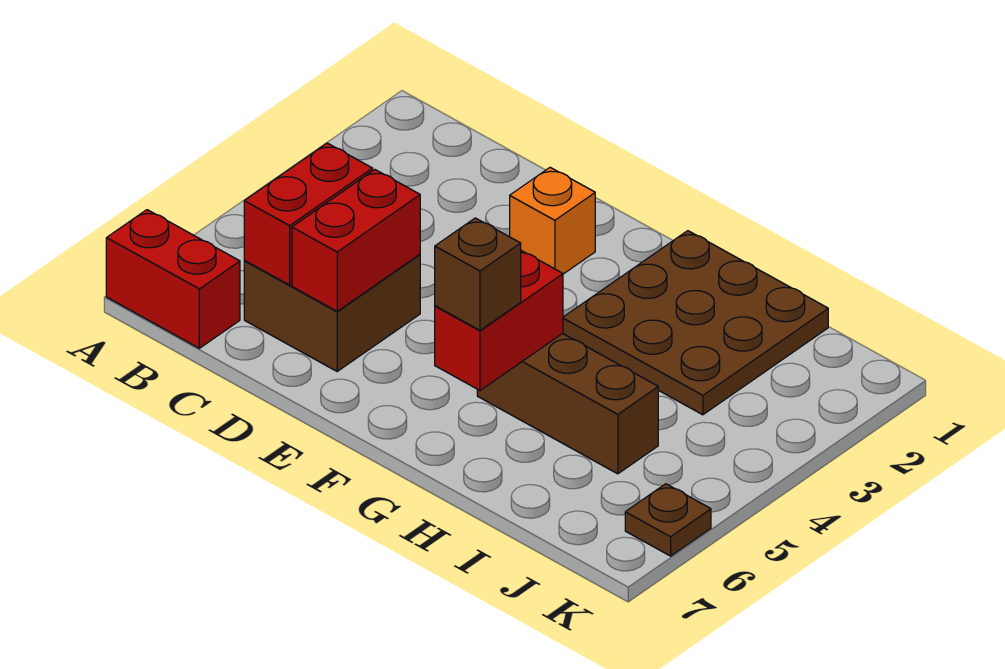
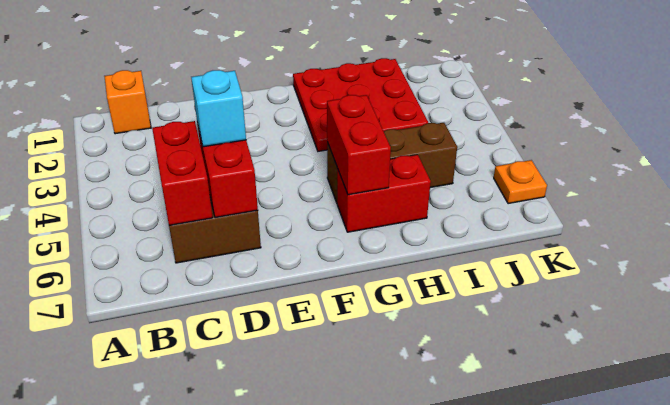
red brick A7:B7 level 1 -> red brick G6:H6 level 1
none -> cyan brick D5 level 3
orange brick E2 level 1 -> orange brick B1 level 1
brown plate G1:I3 level 1 -> red plate G1:I3 level 1
brown brick G6 level 3 -> none
brown plate K6 level 1 -> orange plate K6 level 1

